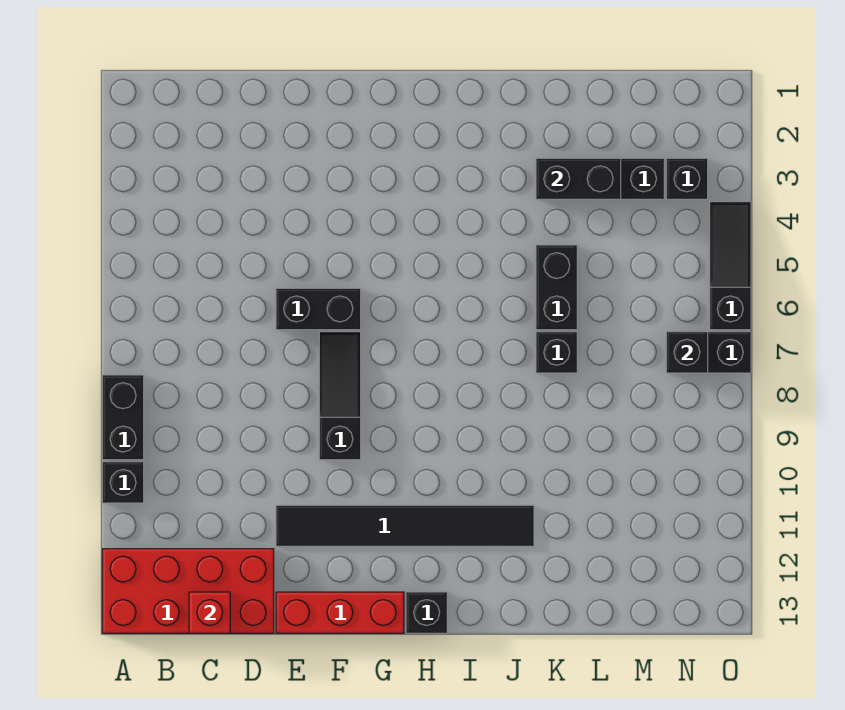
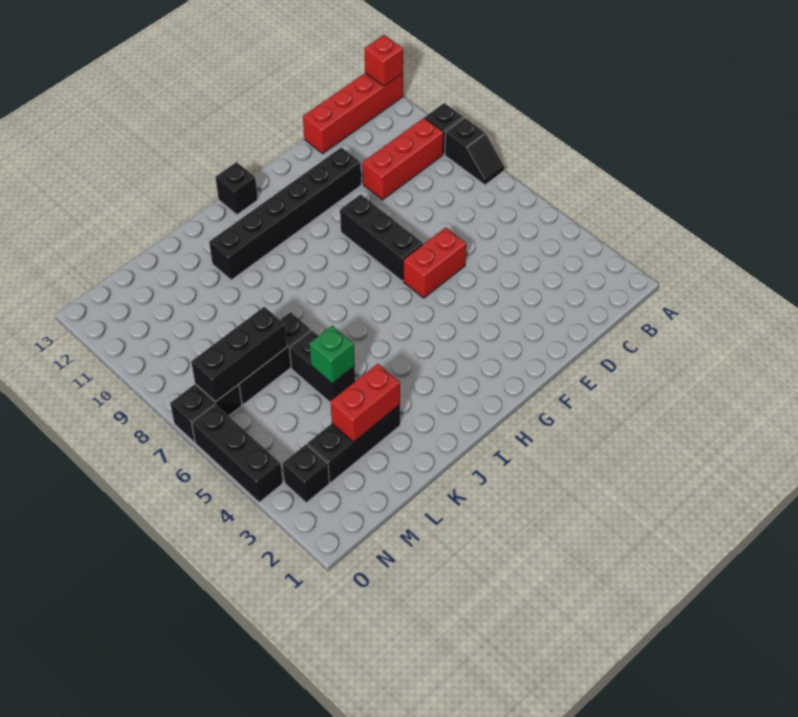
black brick A8:A9 level 1 -> black slope A8:A9 level 1 top 9
red brick A12:D13 level 1 -> red brick A13:D13 level 1
red brick C13 level 2 -> red brick A13 level 2
black brick E6:F6 level 1 -> red brick E6:F6 level 1
black tile E11:J11 level 1 -> black brick E11:J11 level 1
red brick E13:G13 level 1 -> red brick B10:D10 level 1
black slope F7:F9 level 1 top 9 -> black brick F7:F9 level 1
black brick K3:L3 level 2 -> red brick K3:L3 level 2
none -> green brick K5 level 2
black brick K7 level 1 -> black brick K7:M7 level 1
black brick N7 level 2 -> black brick L7:N7 level 2
black slope O4:O6 level 1 top 6 -> black brick O4:O6 level 1

